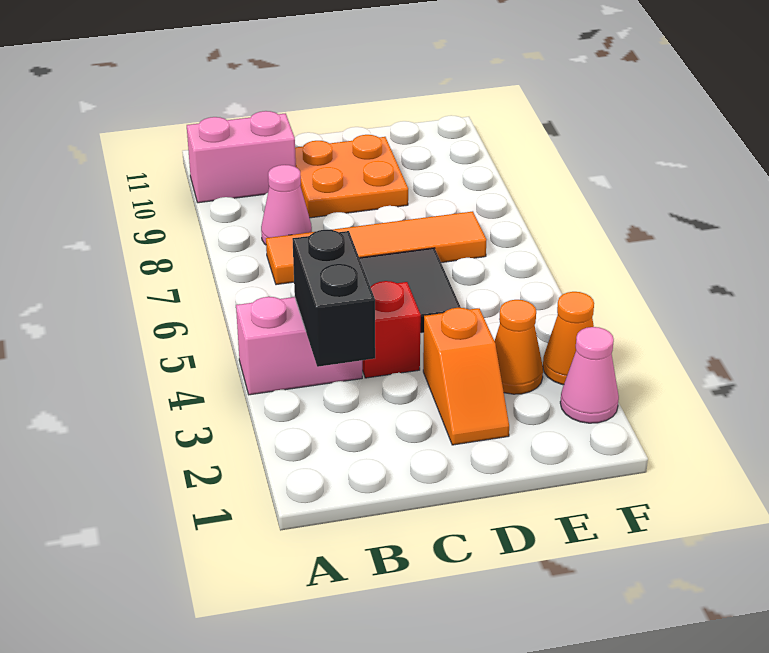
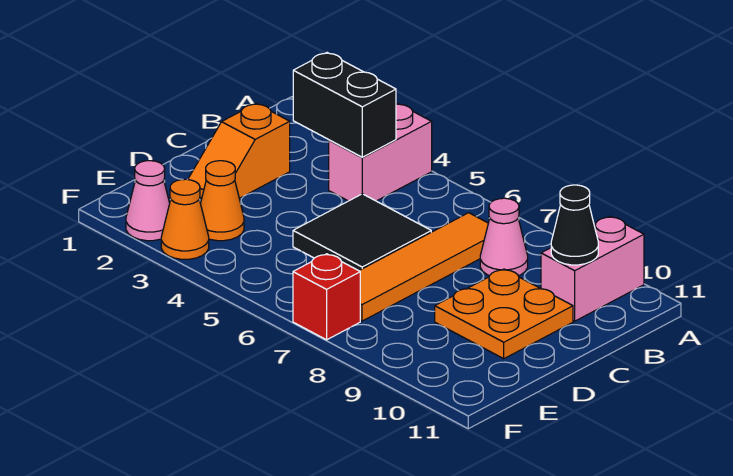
none -> black cone B10 level 2
red brick C4 level 1 -> red brick F7 level 1
orange slope D2:D3 level 1 top 3 -> orange slope C2:D2 level 1 top C

